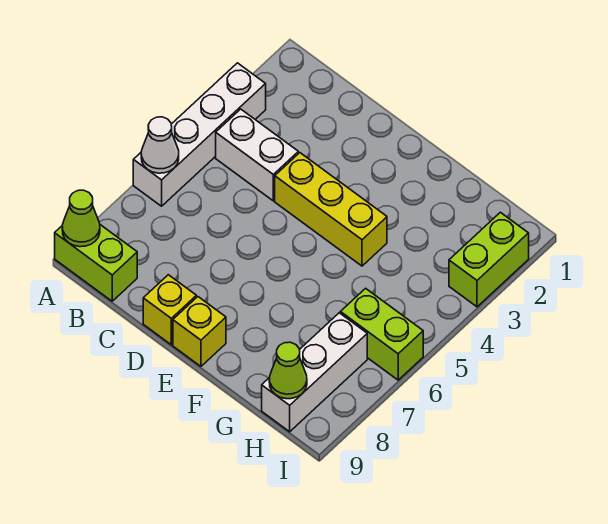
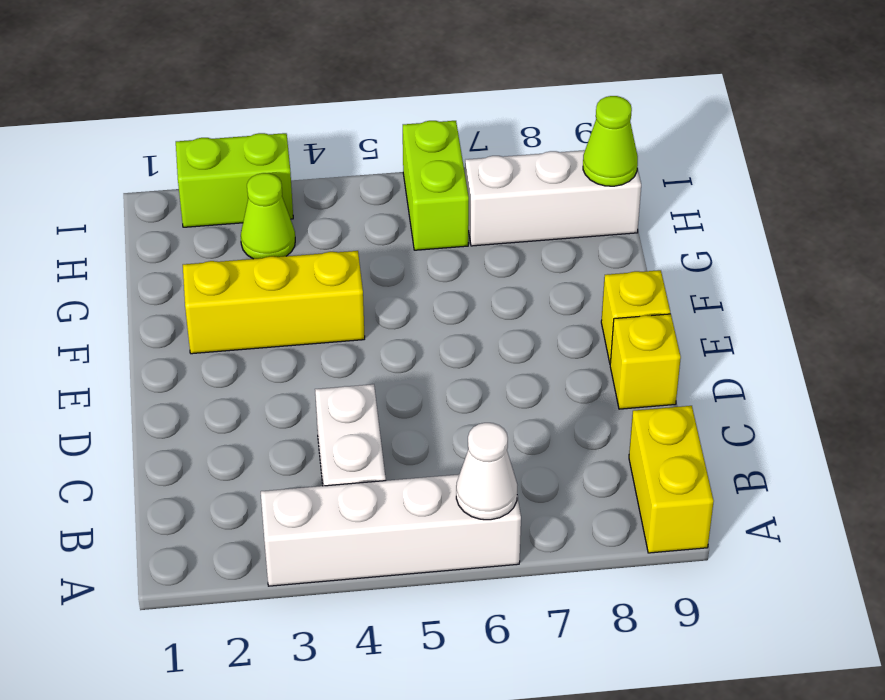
lime brick A9:B9 level 1 -> yellow brick A9:B9 level 1
lime cone A9 level 2 -> lime cone H3 level 1
yellow brick D4:F4 level 1 -> yellow brick F2:F4 level 1

